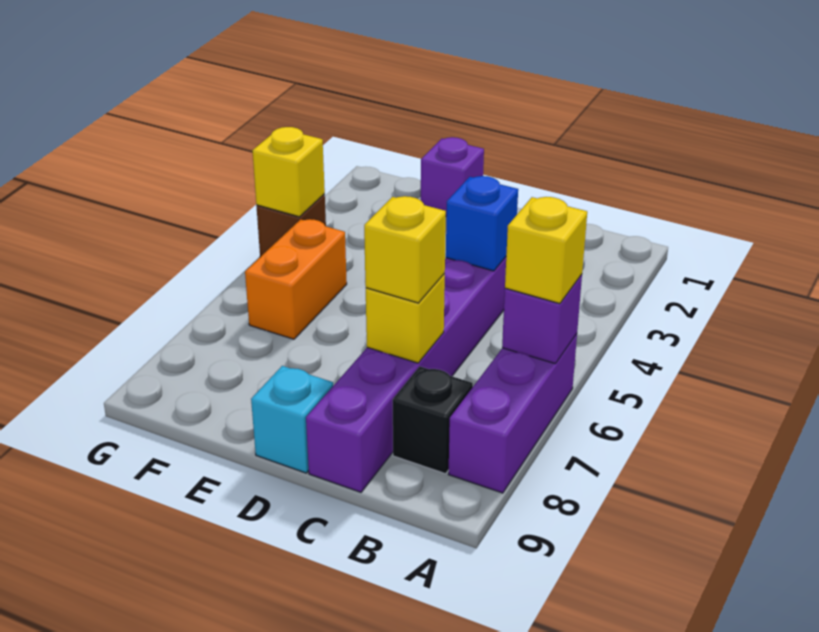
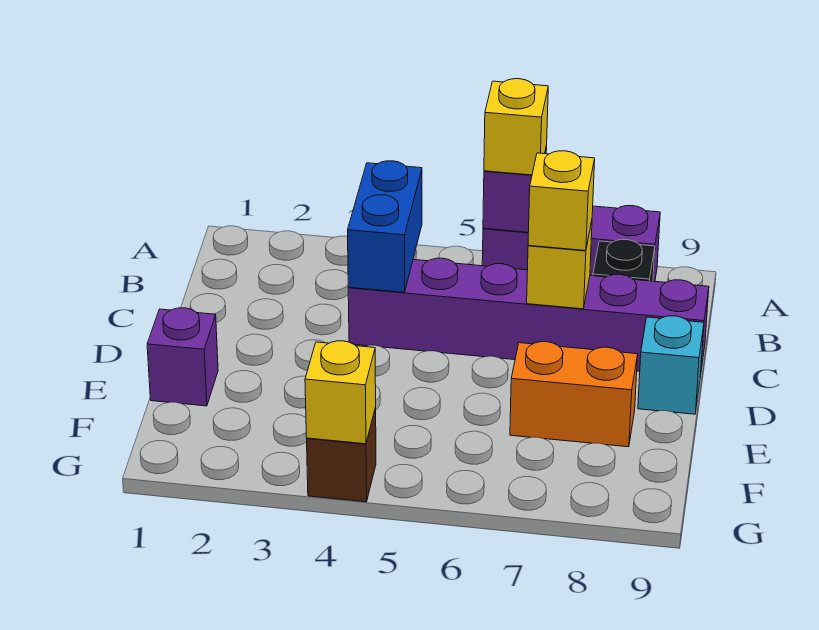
blue brick C4 level 2 -> blue brick B4:C4 level 2
orange brick F5:F6 level 1 -> orange brick E7:E8 level 1

